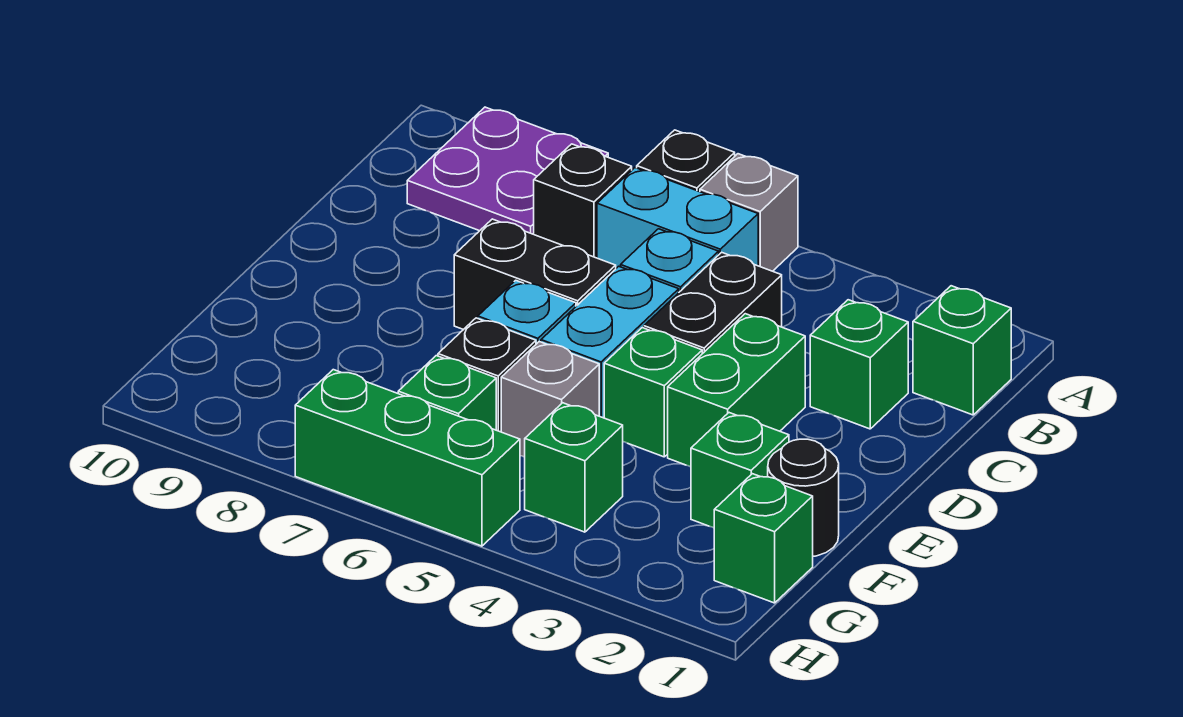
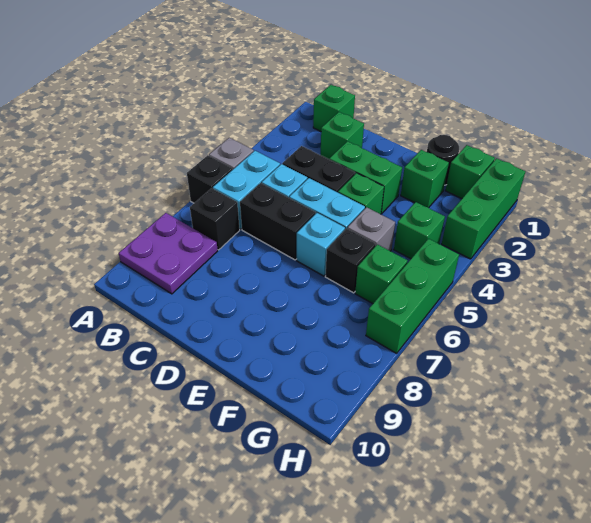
black brick D6:D7 level 1 -> black brick C6:D6 level 1
none -> green brick H1:H3 level 1

